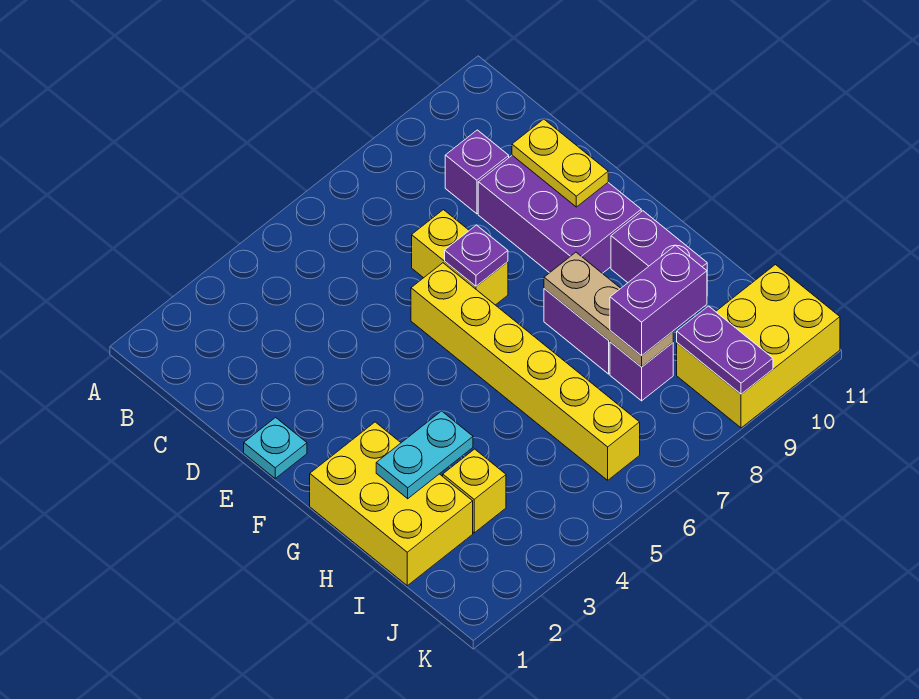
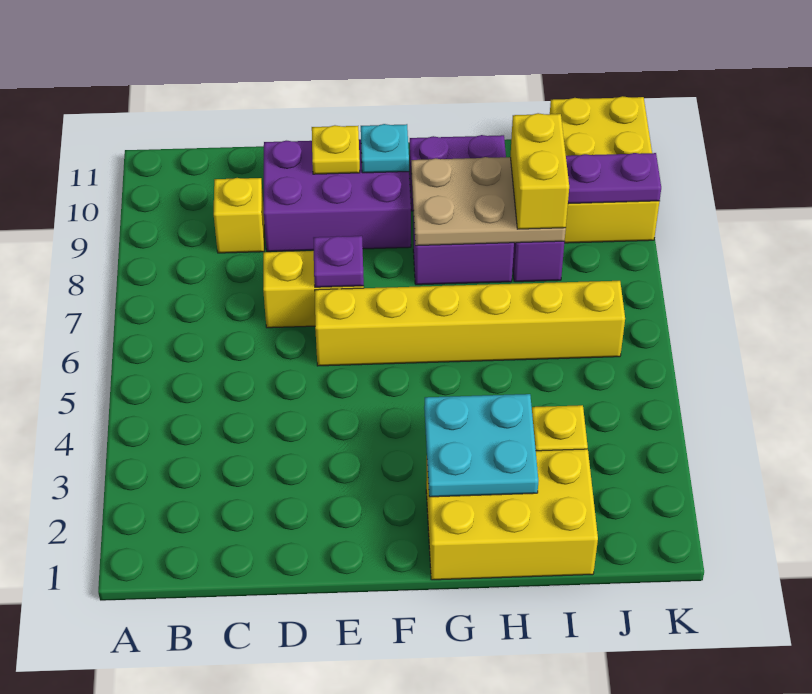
purple brick C9 level 1 -> yellow brick C9 level 1
yellow plate D10:E10 level 2 -> yellow plate E10 level 2
cyan plate E1 level 1 -> cyan plate F10 level 2
tan plate G8:I8 level 2 -> tan plate G8:I9 level 2
cyan plate H2:H3 level 2 -> cyan plate G2:H3 level 2
purple brick I8:I9 level 3 -> yellow brick I8:I9 level 3

